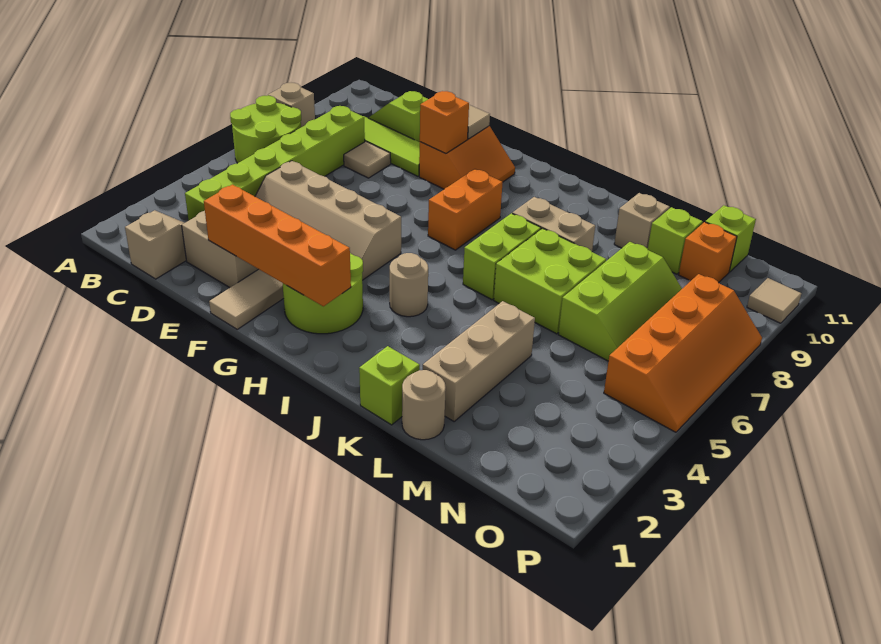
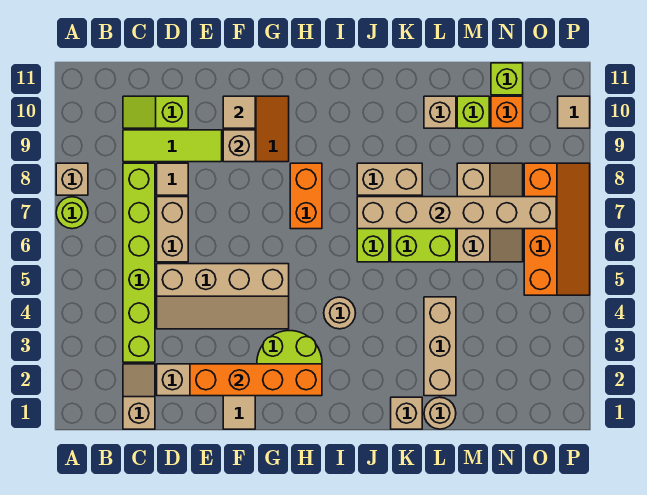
lime round brick A6:B7 level 1 -> lime round brick A7 level 1
none -> tan brick D6:D7 level 1
orange brick F9 level 2 -> tan brick F9 level 2
none -> tan brick J7:O7 level 2
lime brick K1 level 1 -> tan brick K1 level 1
lime slope M6:N8 level 1 top M -> tan slope M6:N8 level 1 top M

